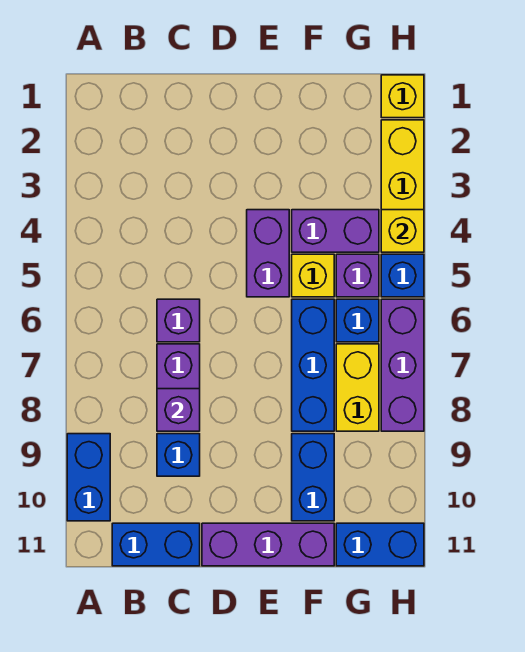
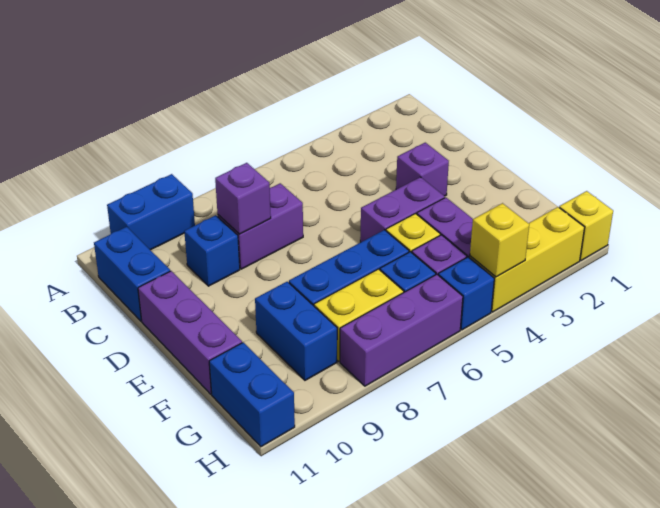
purple brick C6 level 1 -> purple brick D3 level 1
blue brick F9:F10 level 1 -> blue brick F9:G9 level 1

